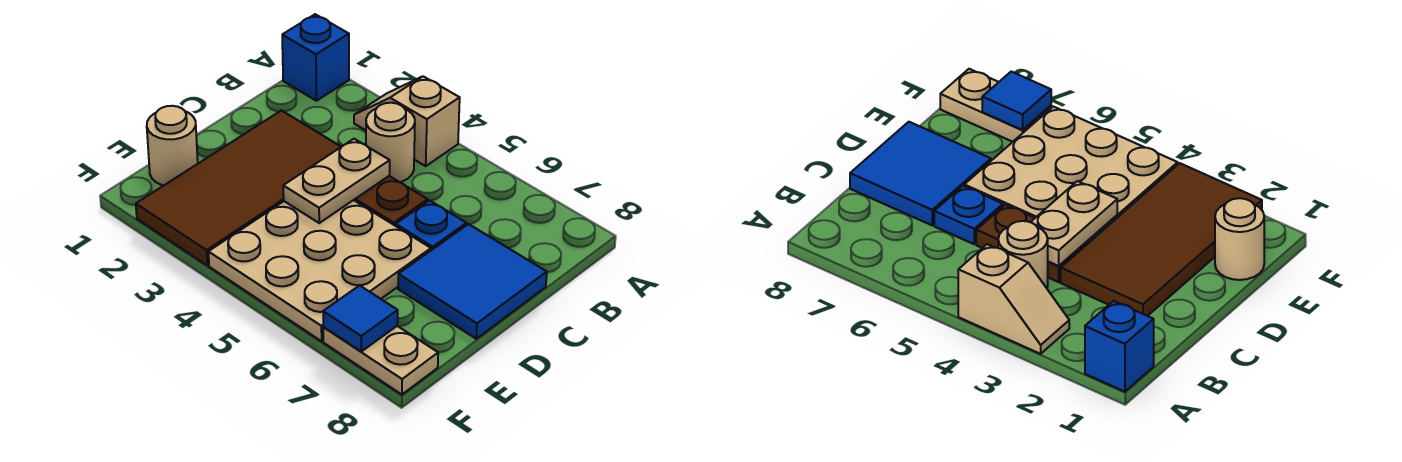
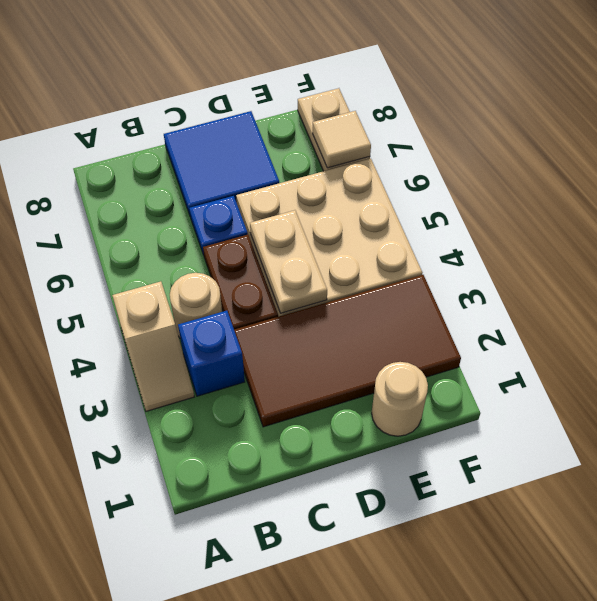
blue brick A1 level 1 -> blue brick B3 level 1
tan plate C4:D4 level 2 -> tan plate D4:D5 level 2
blue tile F7 level 2 -> tan tile F7 level 2

